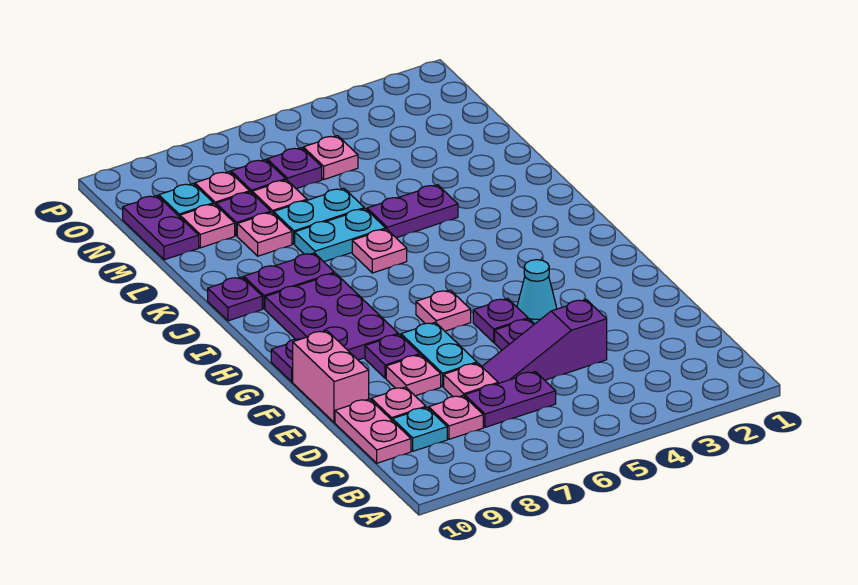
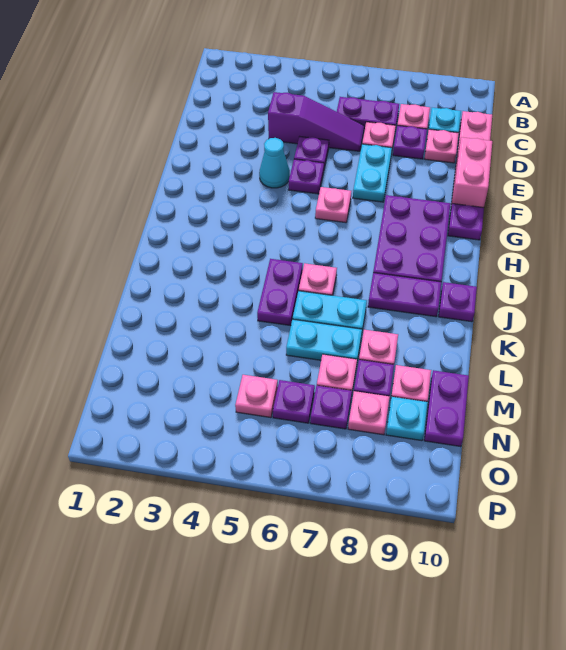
pink plate E8 level 1 -> none
purple plate F8 level 1 -> purple plate D8 level 1
purple plate K4:K5 level 1 -> purple plate J5:K5 level 1

